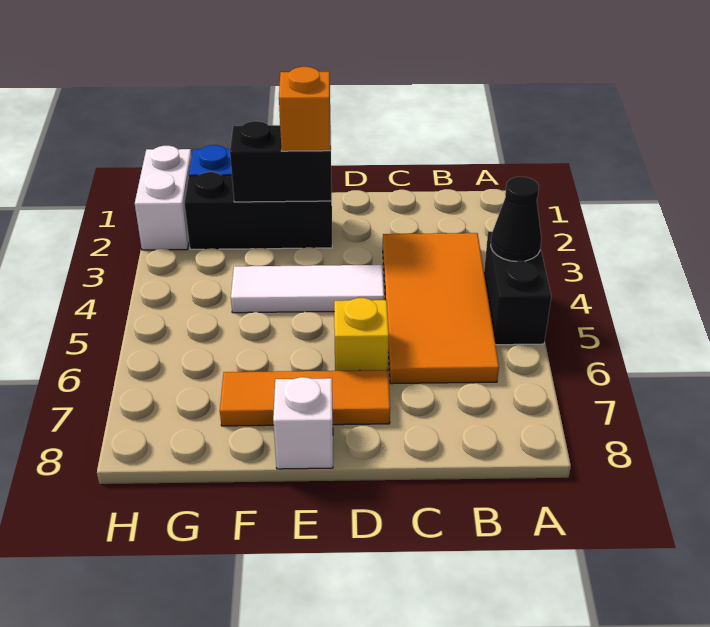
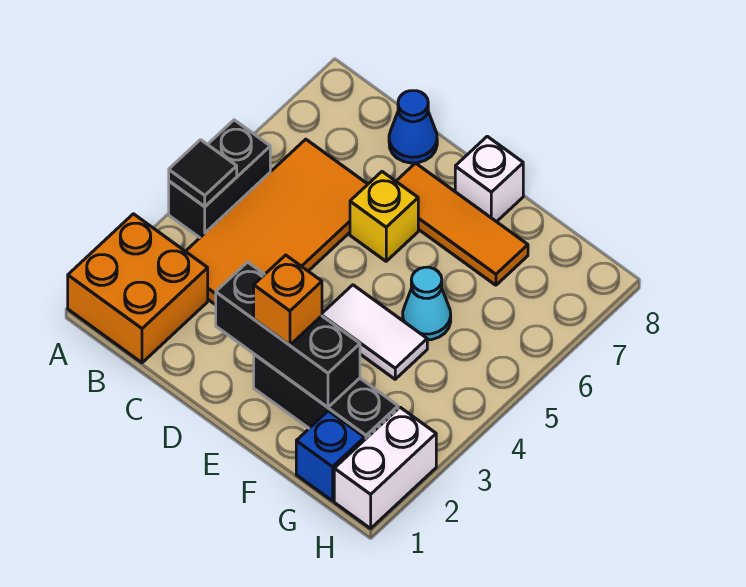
none -> orange brick A1:B2 level 1
black cone A4 level 2 -> black tile A4 level 2
none -> blue cone C8 level 1
white tile D4:F4 level 1 -> white tile E4:F4 level 1
black brick E2:F2 level 2 -> black brick D2:F2 level 2
none -> cyan cone F5 level 1

